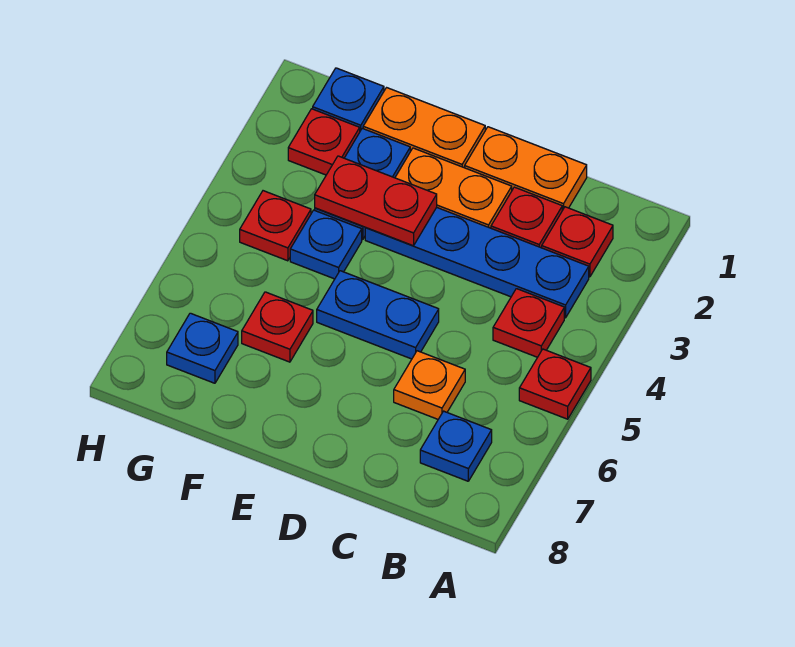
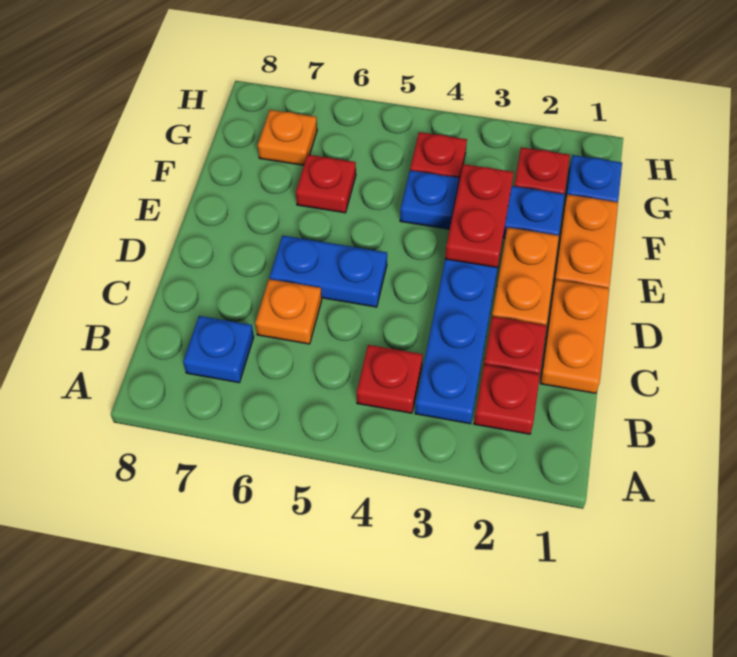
red plate A5 level 1 -> none
blue plate D5:E5 level 1 -> blue plate D5:D6 level 1
blue plate G7 level 1 -> orange plate G7 level 1

